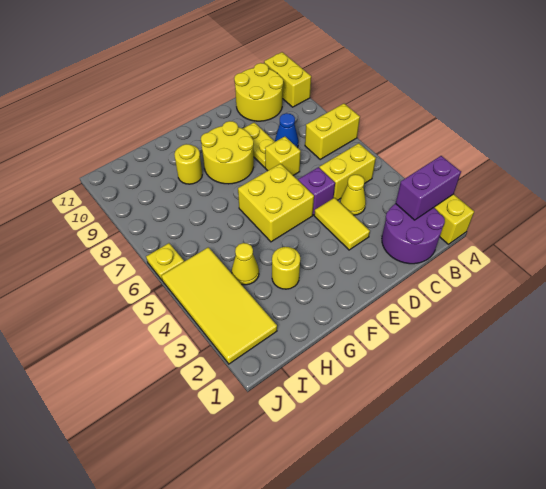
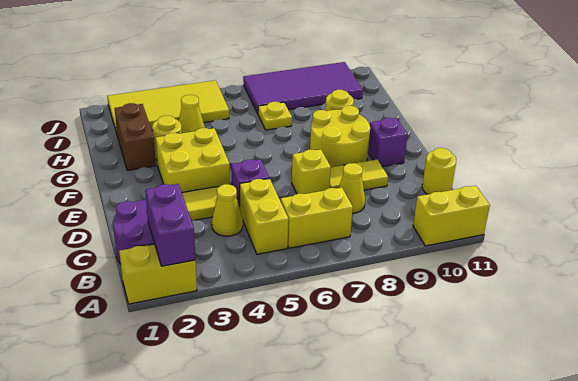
yellow brick A7:B7 level 1 -> yellow brick B6:B7 level 1
yellow round brick B10:C11 level 1 -> yellow round brick C11 level 1
blue cone C8 level 1 -> yellow cone C8 level 1
yellow plate D8:D9 level 1 -> yellow tile D8:D9 level 1
yellow brick E5:F6 level 1 -> yellow brick E3:F4 level 1
none -> purple brick E10 level 1
none -> brown brick G2:H2 level 1
none -> purple tile I7:J10 level 1
yellow plate J6 level 1 -> yellow plate H7 level 1

